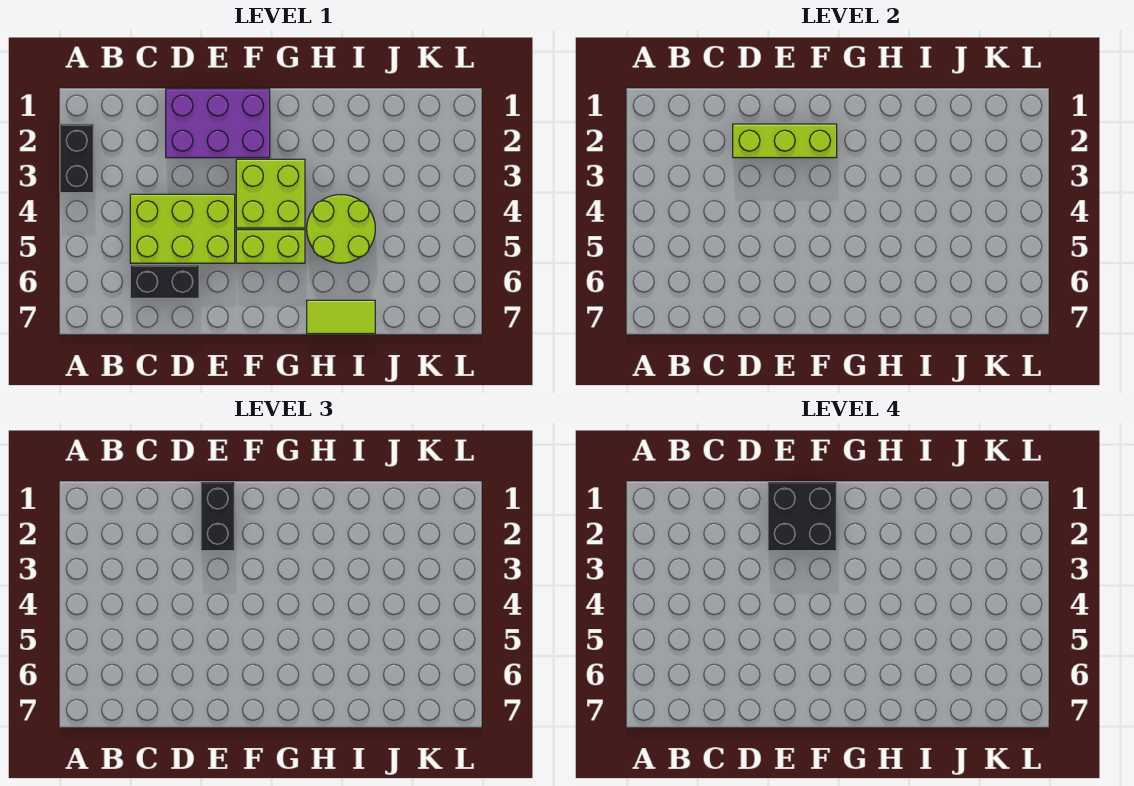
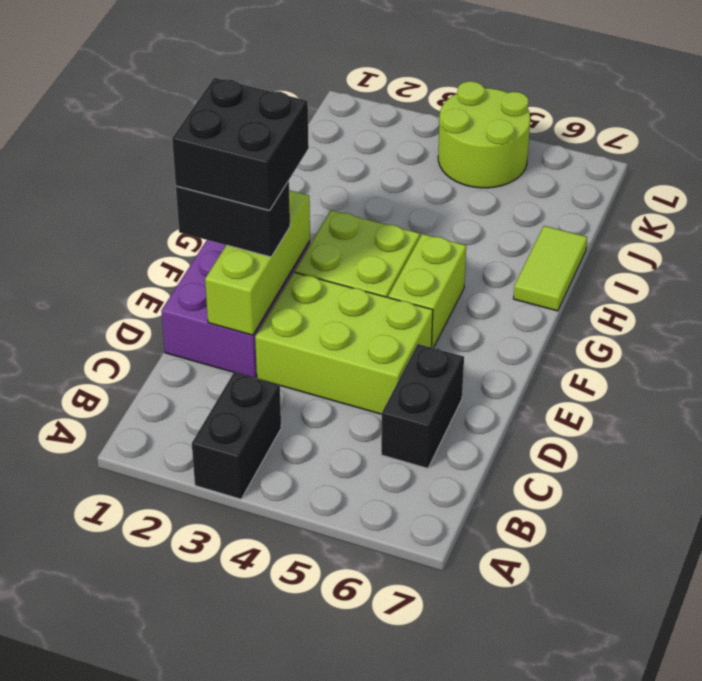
black brick A2:A3 level 1 -> black brick A3:B3 level 1
lime brick C4:E5 level 1 -> lime brick D3:E5 level 1
lime round brick H4:I5 level 1 -> lime round brick K4:L5 level 1

